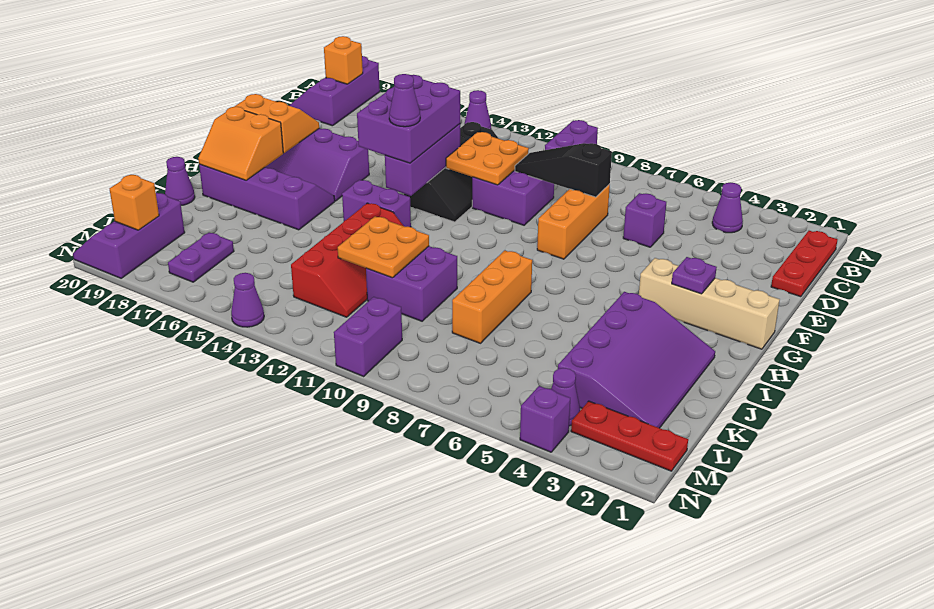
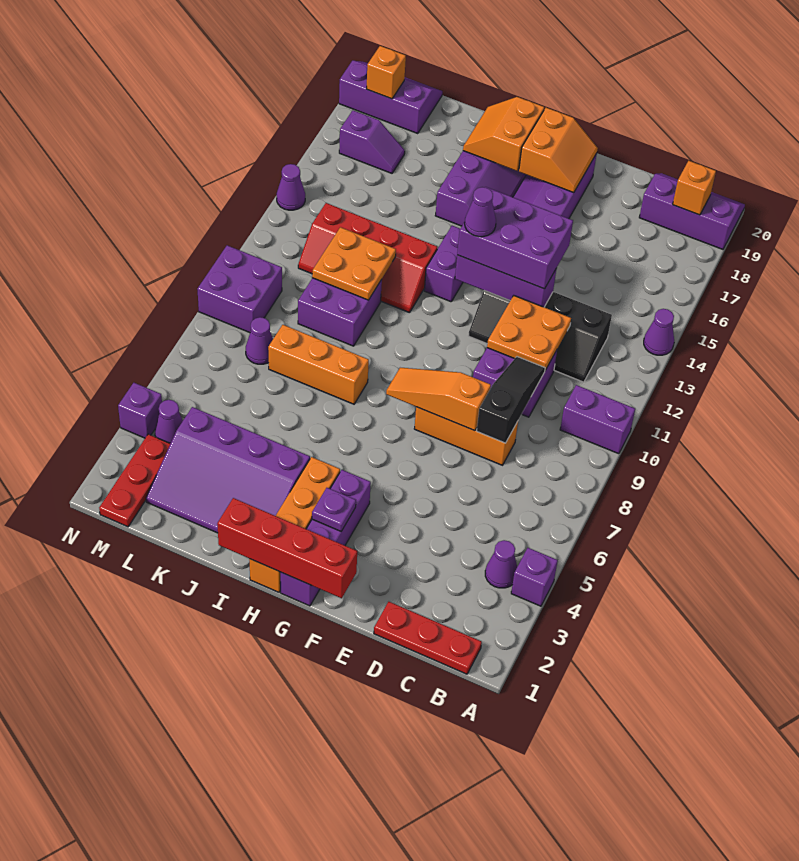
purple brick D6 level 1 -> purple brick A4 level 1
none -> orange slope E8:G8 level 2 top E
none -> red brick F1:I1 level 2
tan brick G1:G4 level 1 -> purple brick G1:G4 level 1
none -> orange brick H1:H4 level 1
purple cone J20 level 1 -> purple cone L8 level 1
purple plate L17:M17 level 1 -> purple slope L17:M17 level 1 top M
purple brick M10:N10 level 1 -> purple brick M9:N10 level 1

